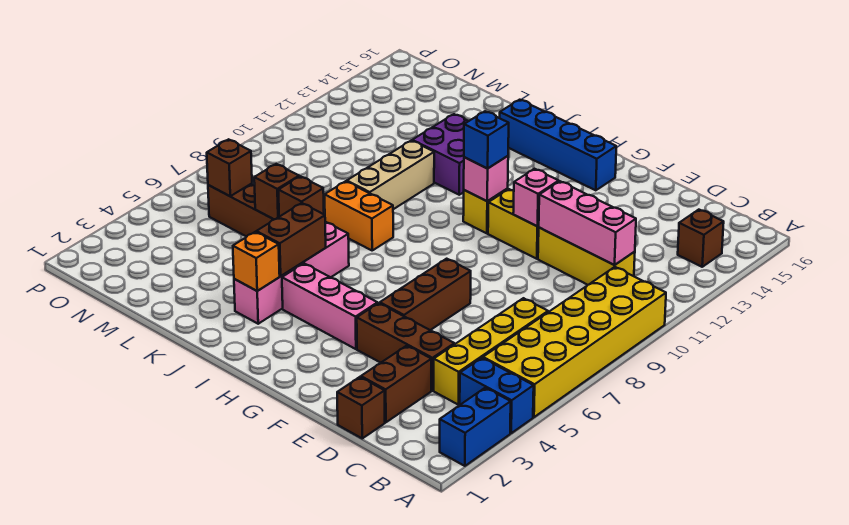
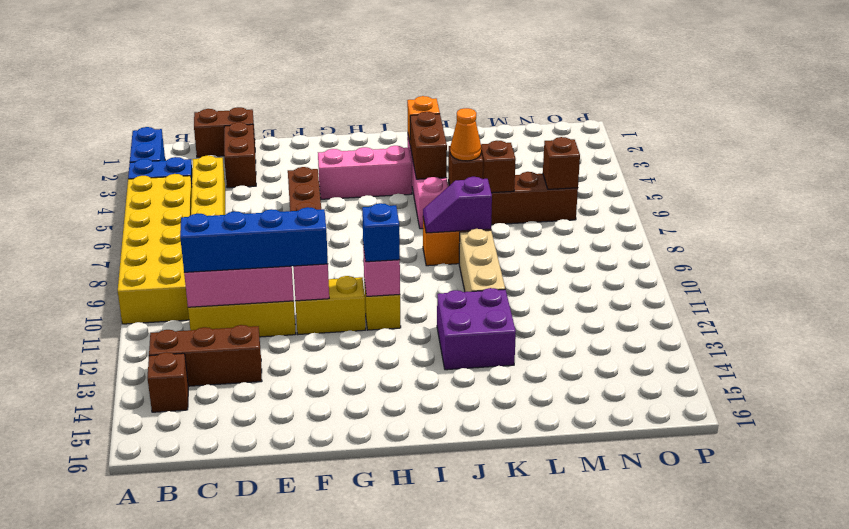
brown brick D1 level 1 -> brown brick C1:D1 level 1
brown brick D4:F4 level 1 -> brown brick B13:D13 level 1
blue brick G15:J15 level 1 -> blue brick C11:F11 level 3
none -> purple slope J8:K8 level 2 top K
none -> orange cone K6 level 3

